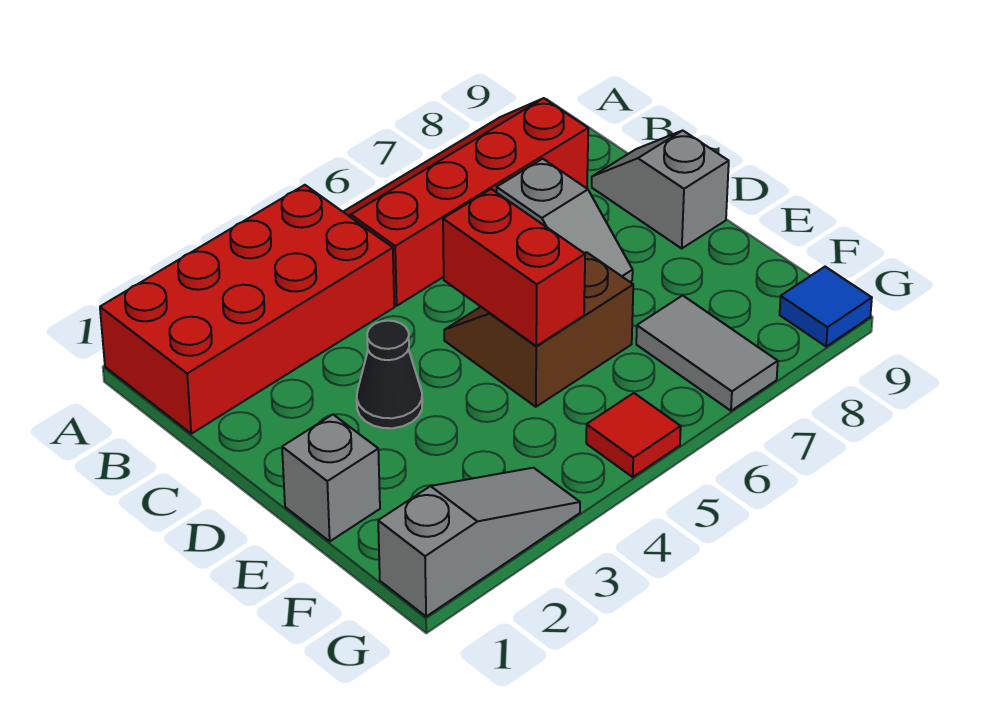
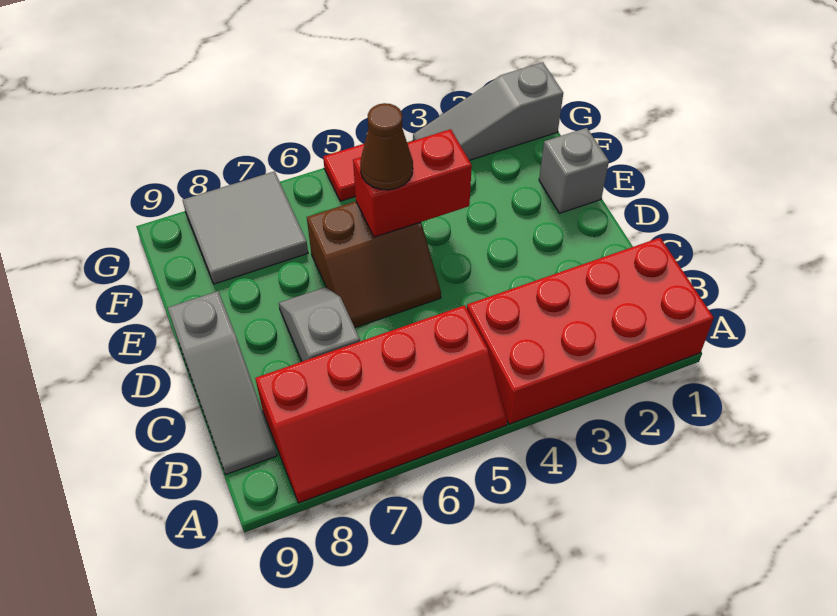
grey slope C9:D9 level 1 top D -> grey slope B9:D9 level 1 top D
black cone D3 level 1 -> none
red brick D5:E5 level 2 -> red brick E4:E5 level 2
none -> brown cone E5 level 3
grey tile F7:G7 level 1 -> grey tile F7:G8 level 1
blue tile G9 level 1 -> none

